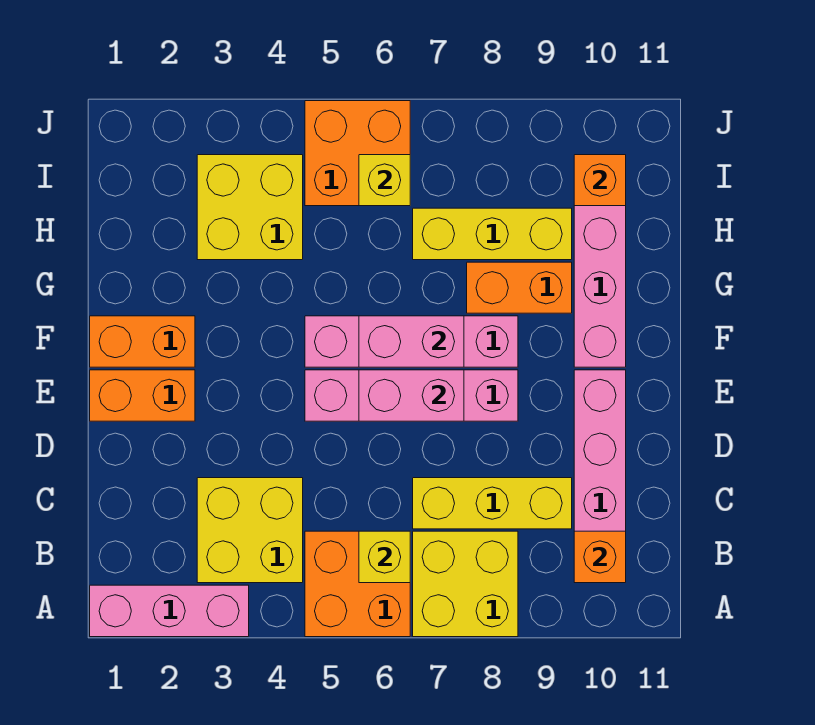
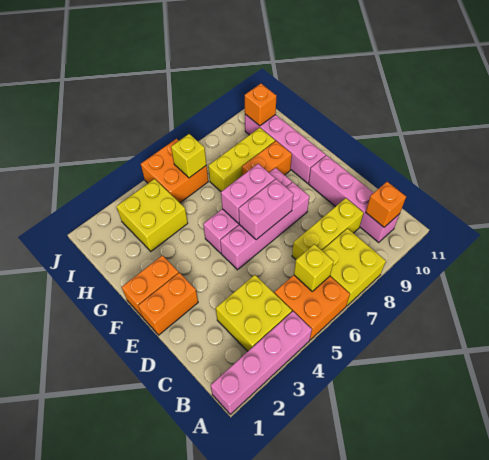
pink brick A1:A3 level 1 -> pink brick A1:A4 level 1

